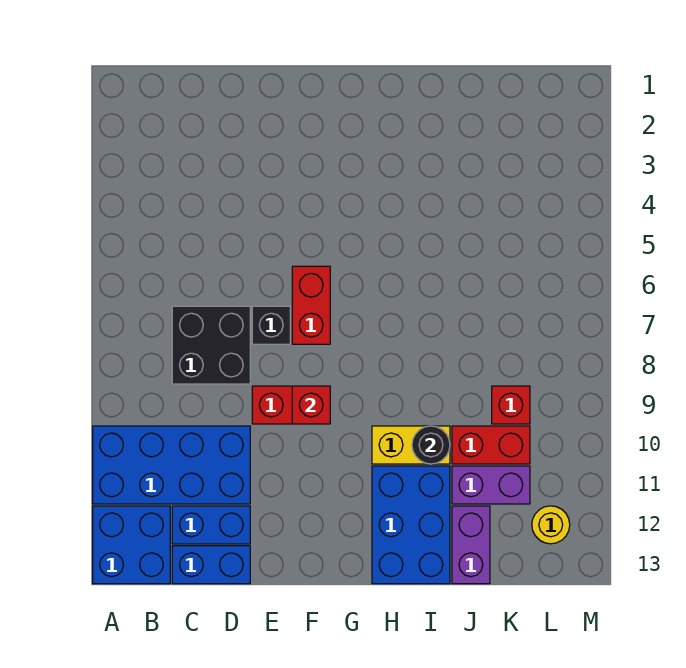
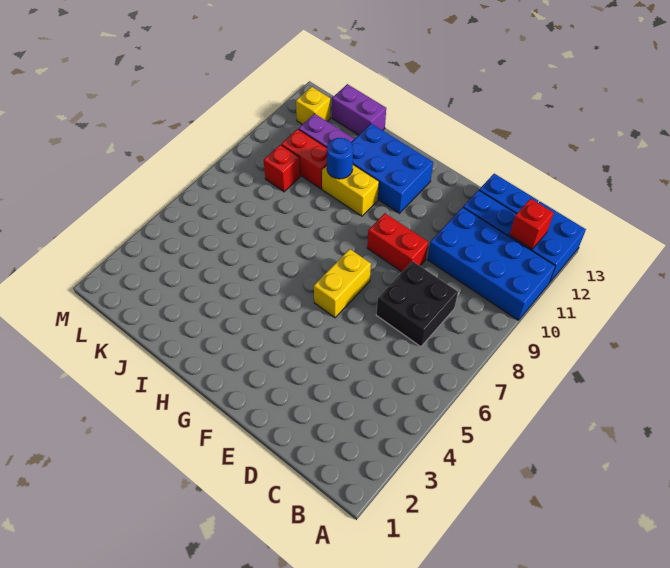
black brick E7 level 1 -> none
red brick F6:F7 level 1 -> yellow brick F6:F7 level 1
red brick F9 level 2 -> red brick B12 level 2
blue brick H11:I13 level 1 -> blue brick G11:I12 level 1
black round brick I10 level 2 -> blue round brick I10 level 2
purple brick J12:J13 level 1 -> purple brick J13:K13 level 1
yellow round brick L12 level 1 -> yellow brick L12 level 1

